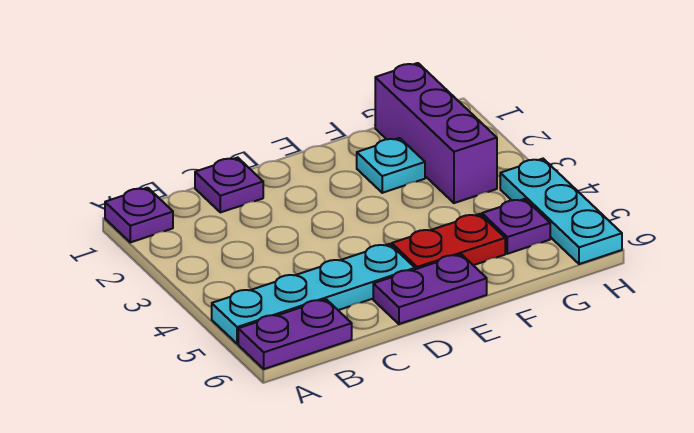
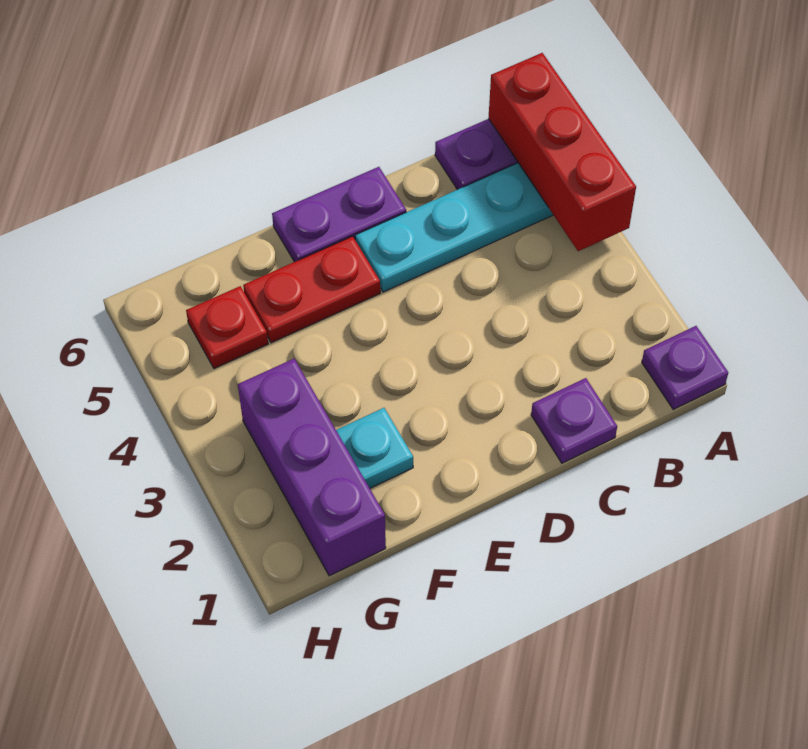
none -> red brick A4:A6 level 2
purple plate G5 level 1 -> red plate G5 level 1
cyan plate H4:H6 level 1 -> none

